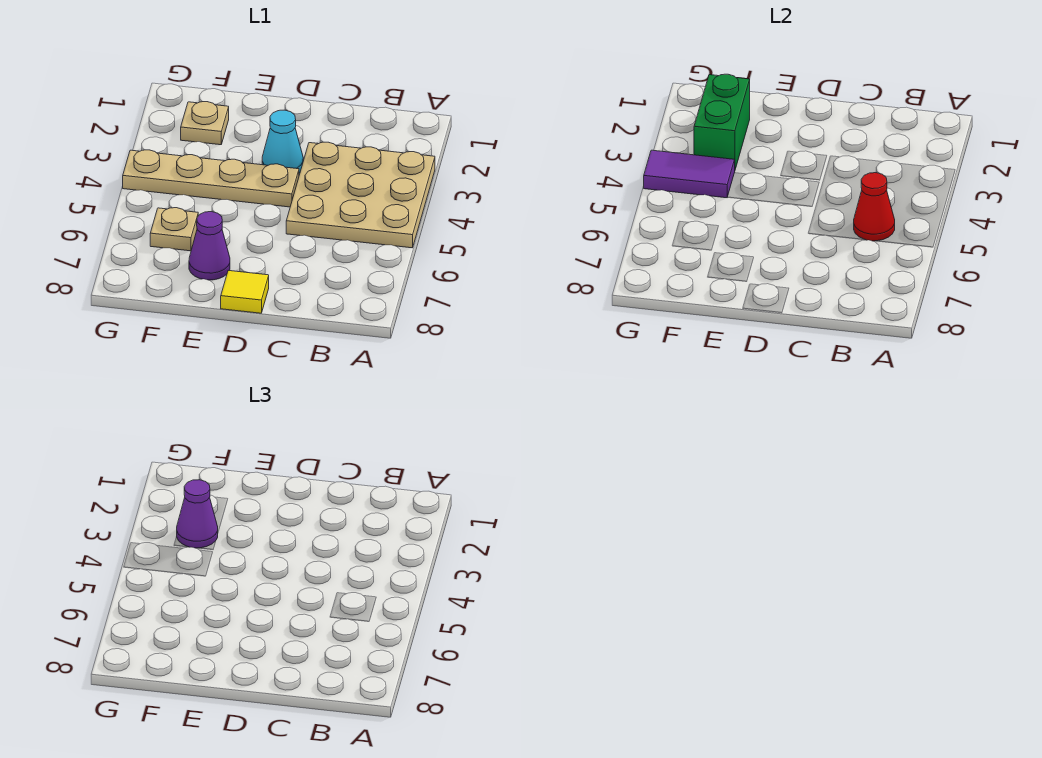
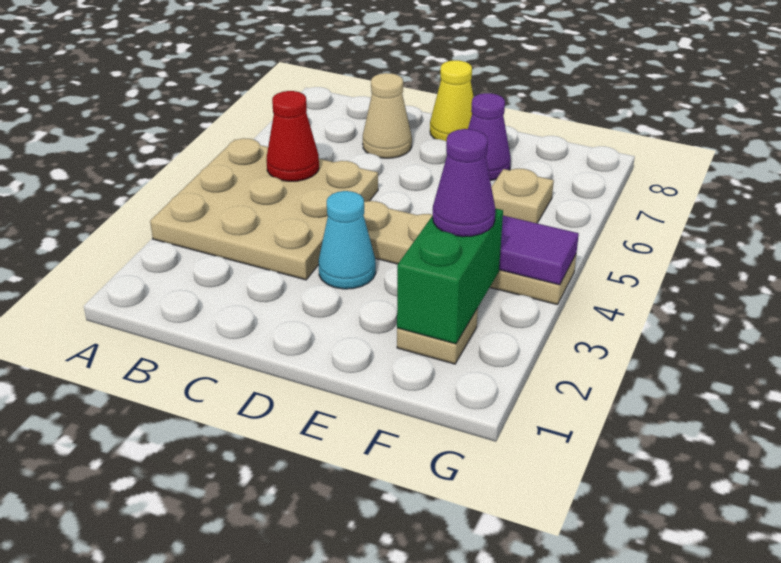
none -> tan cone C7 level 1
yellow tile D8 level 1 -> yellow cone D8 level 1

